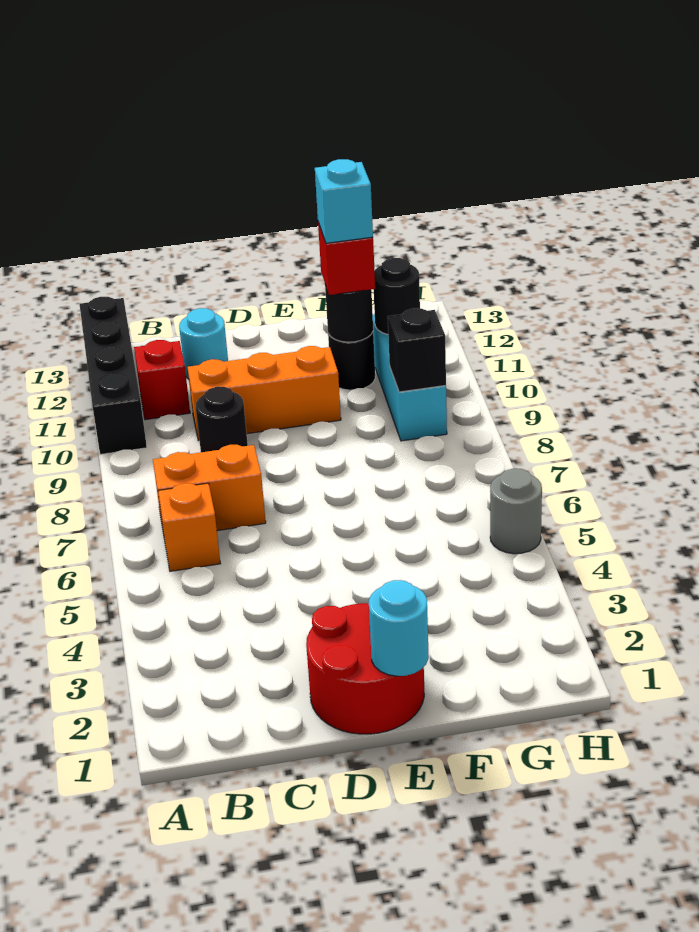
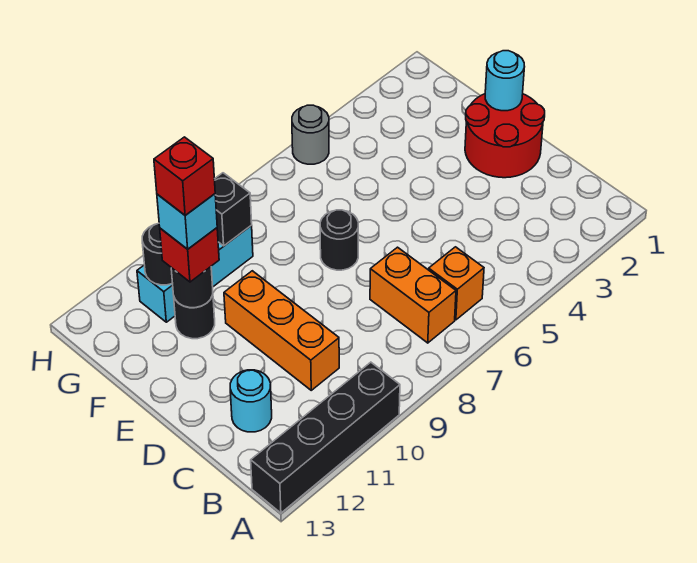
red brick B11 level 1 -> red brick F11 level 5
black round brick C9 level 1 -> black round brick E7 level 1

